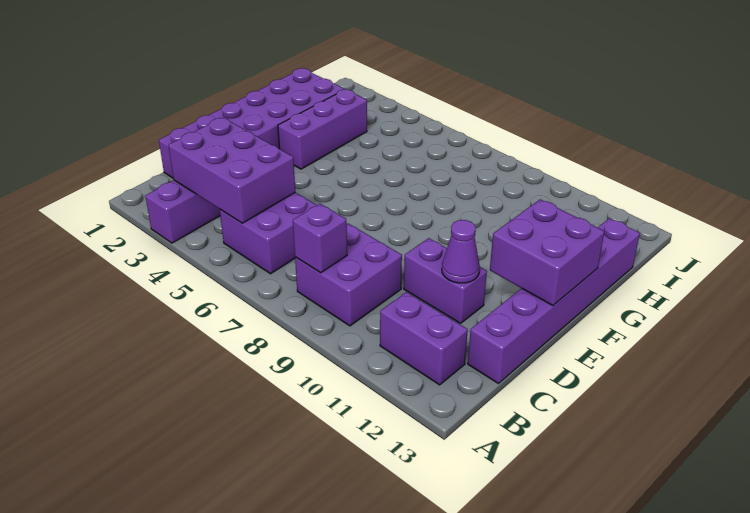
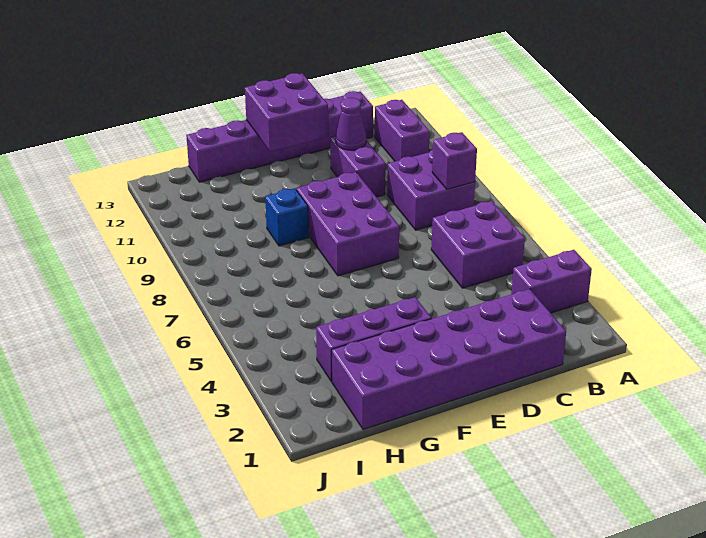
purple brick B3:C5 level 2 -> purple brick E7:F9 level 1
none -> blue brick G9 level 1

